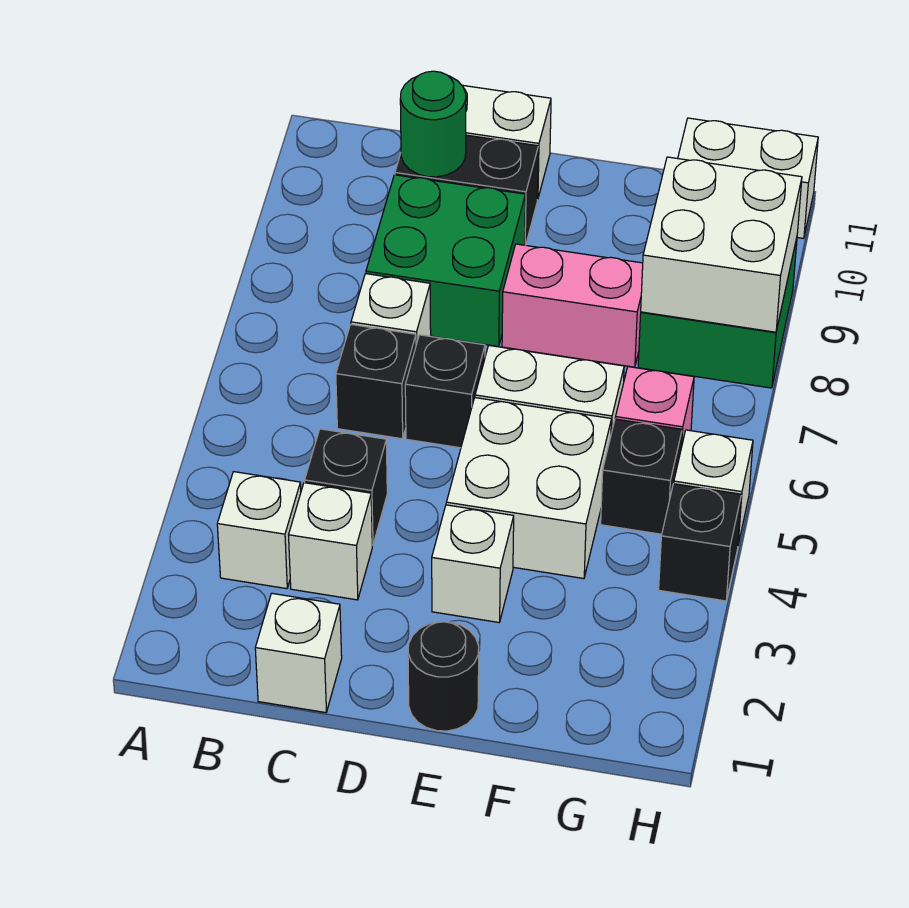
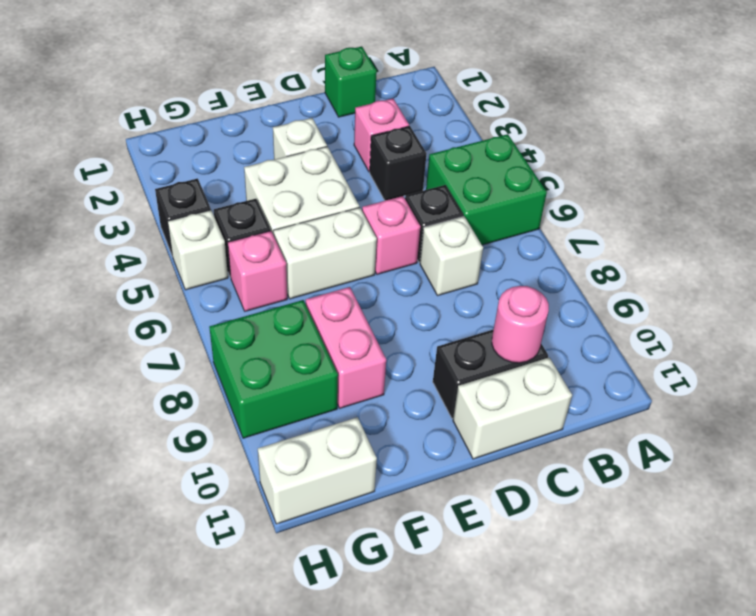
white brick B3 level 1 -> none
white brick C1 level 1 -> green brick C1 level 1
white brick C3 level 1 -> pink brick C3 level 1
green brick C8:D9 level 1 -> green brick A5:B6 level 1
green round brick C10 level 2 -> pink round brick C10 level 2
black brick D6 level 1 -> pink brick D6 level 1
black round brick E1 level 1 -> none
pink brick E8:F8 level 1 -> pink brick F8:F9 level 1
white brick G8:H9 level 2 -> none

